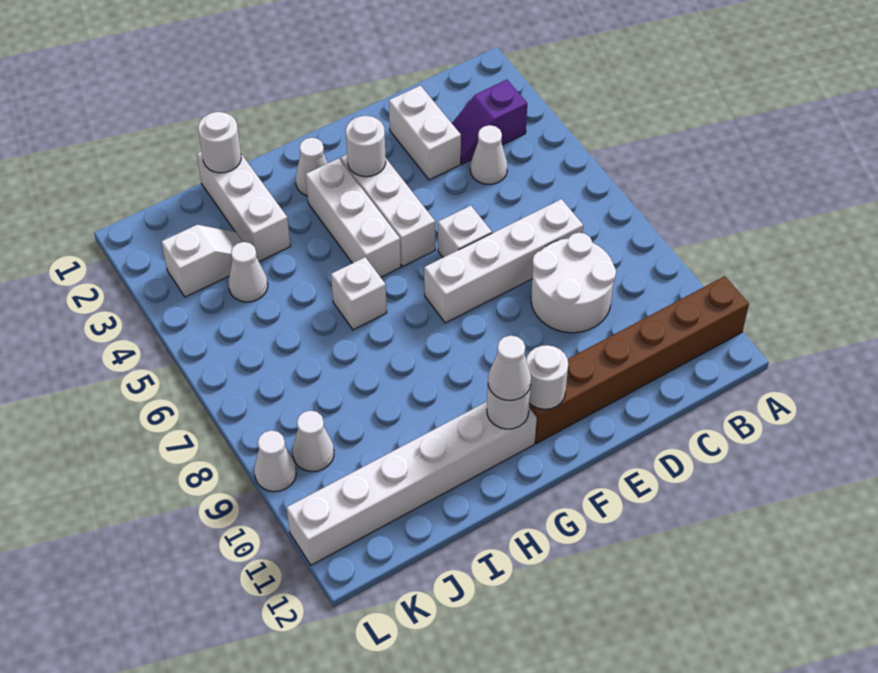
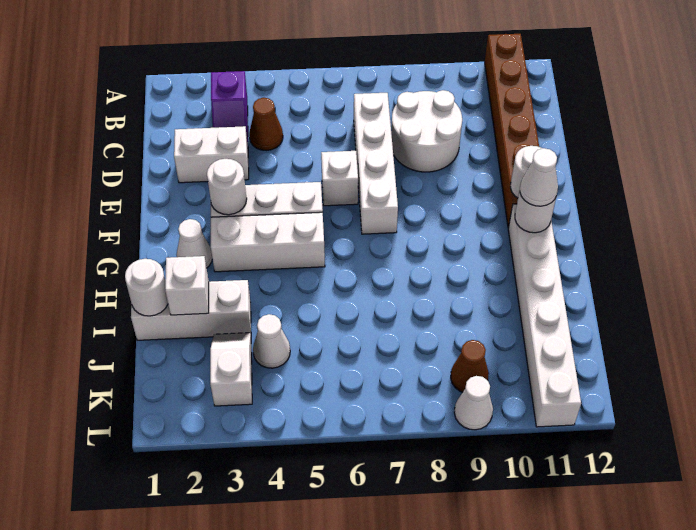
white cone C4 level 1 -> brown cone C4 level 1
white brick H6 level 1 -> white brick I2 level 2
white cone K9 level 1 -> brown cone K9 level 1

